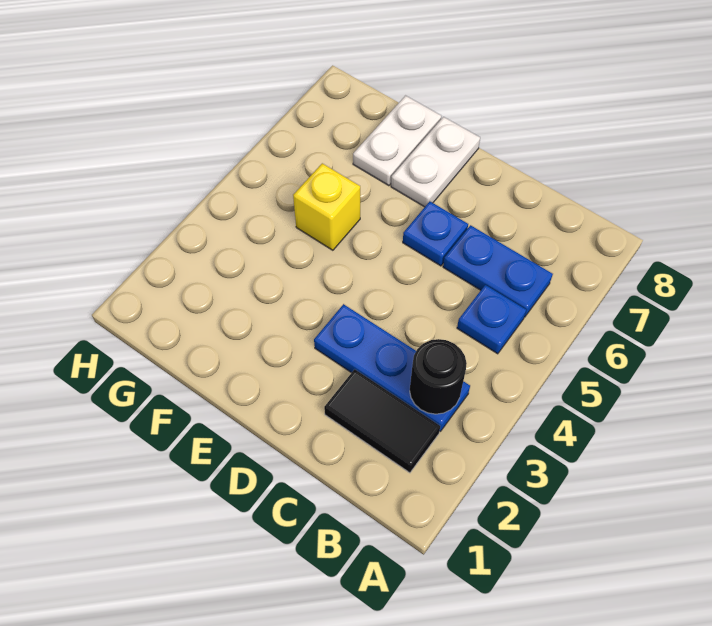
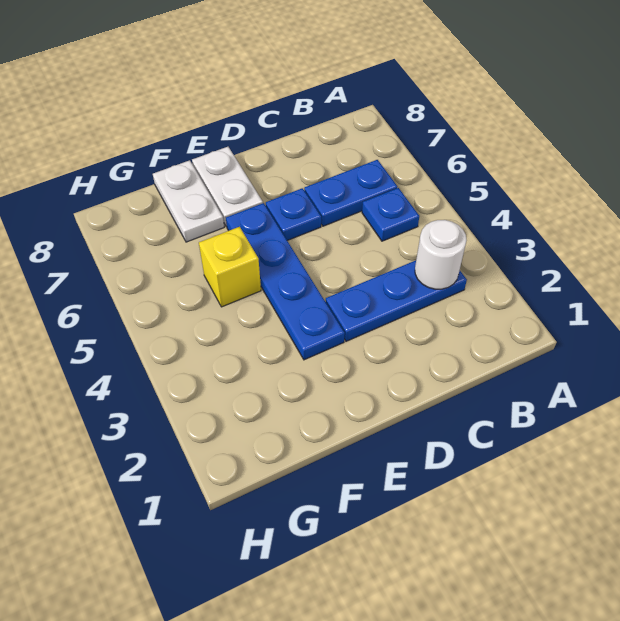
black tile B2:C2 level 1 -> none
black round brick B3 level 2 -> white round brick B3 level 2
none -> blue plate E3:E6 level 1

